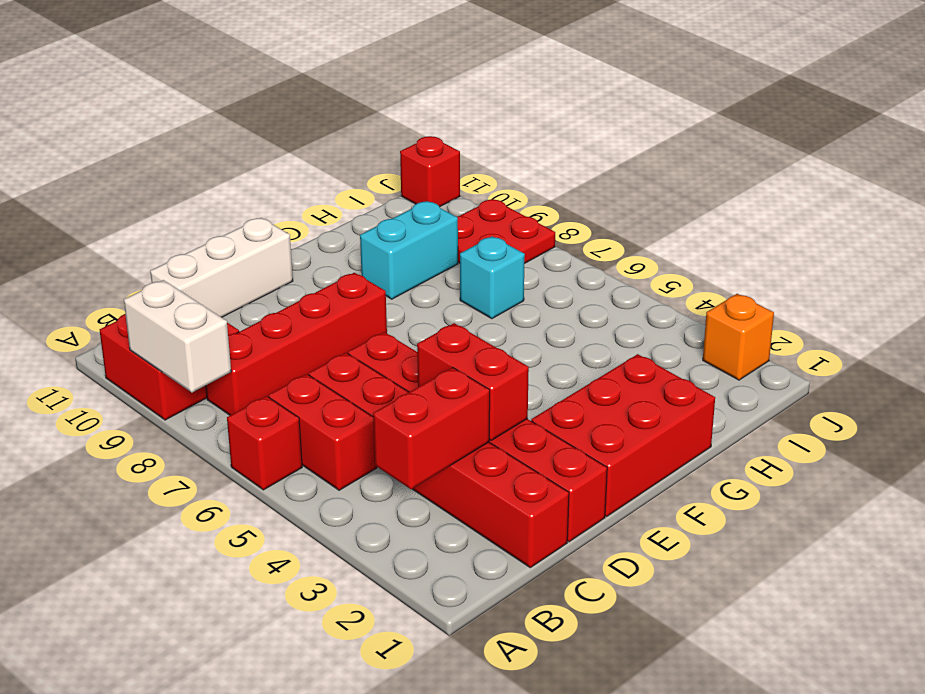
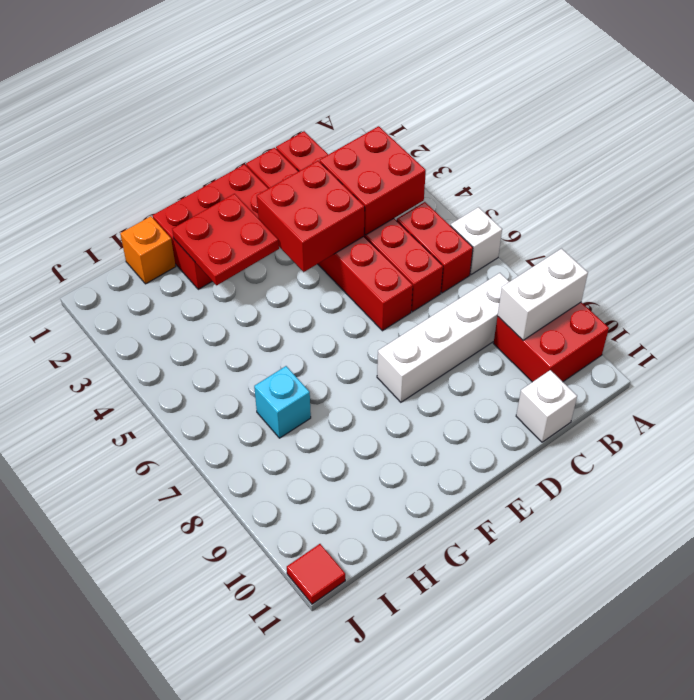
red brick A6 level 1 -> white brick A6 level 1
white brick A8:A9 level 2 -> white brick A9:B9 level 2
red brick B3:C3 level 2 -> red brick B3:C4 level 2
red brick B8:E8 level 1 -> white brick B8:E8 level 1
white brick C11:E11 level 1 -> white brick C11 level 1
red brick D3:D4 level 2 -> red brick D3:E4 level 2
cyan brick G9:H9 level 1 -> none
red plate I8:J9 level 1 -> red plate F2:G3 level 2
orange brick J2 level 1 -> orange brick H1 level 1
red brick J11 level 1 -> red tile J11 level 1

